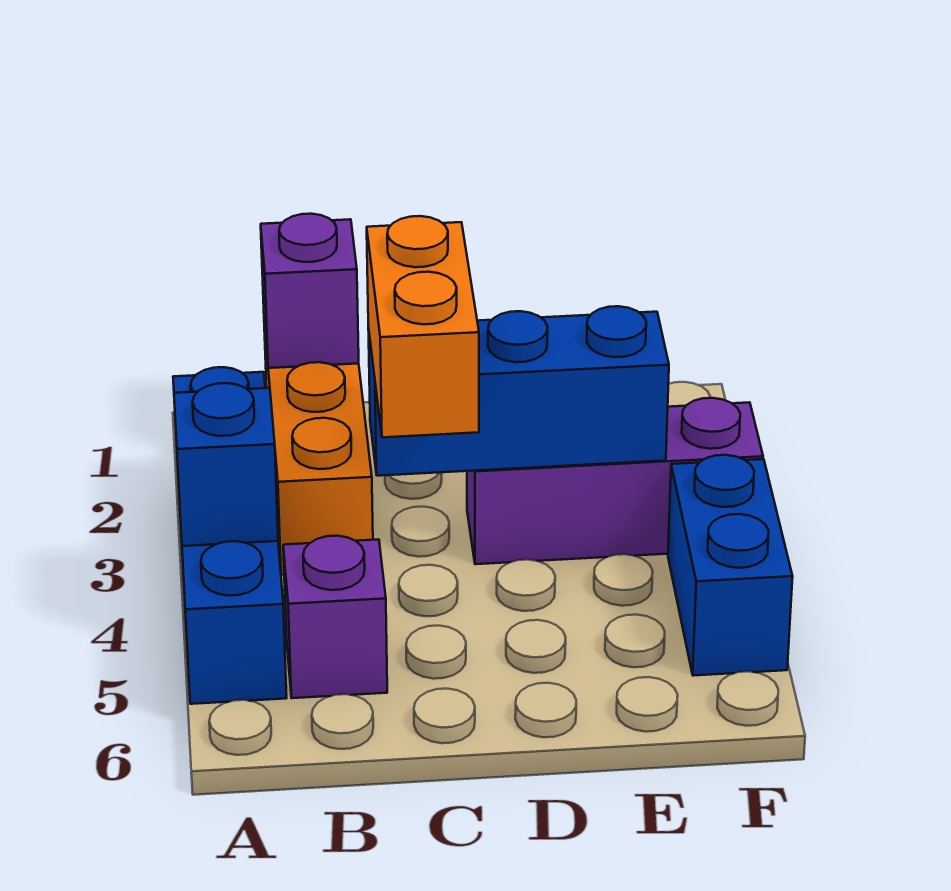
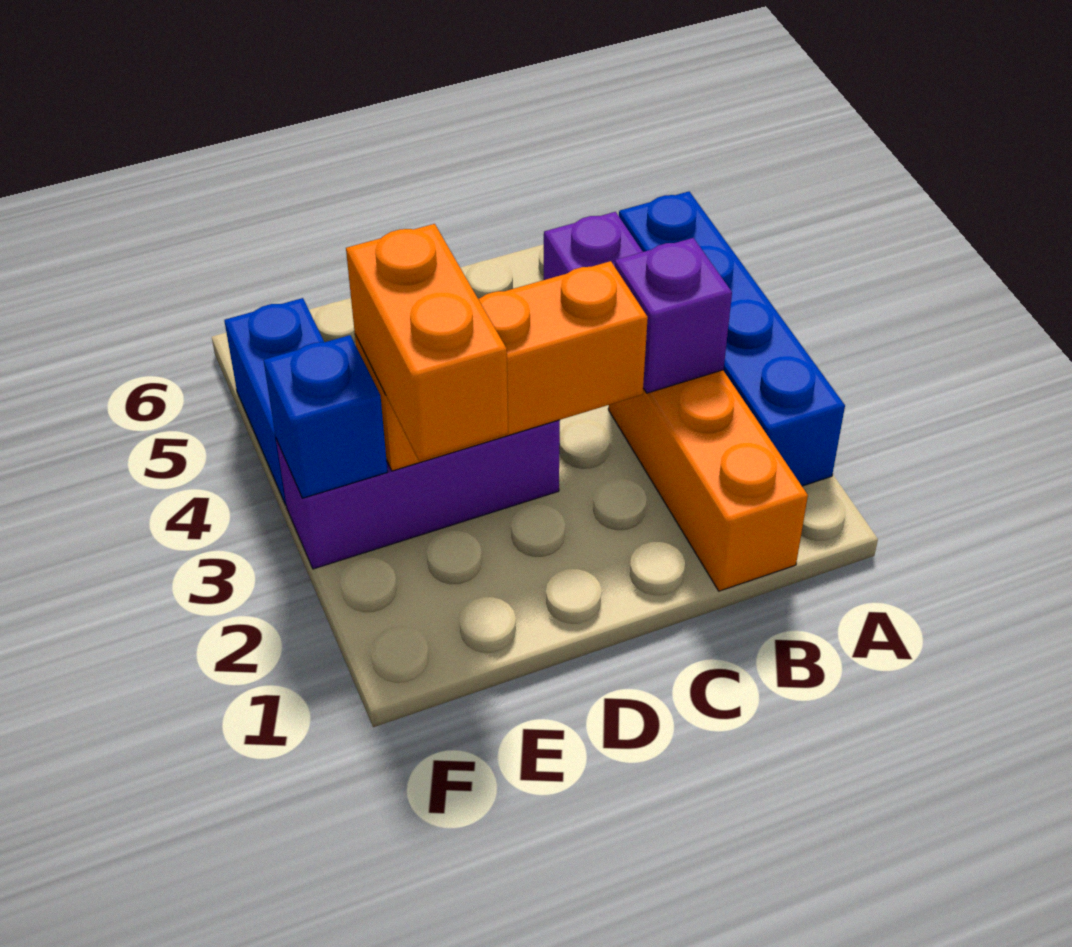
blue brick A4 level 2 -> blue brick F3 level 2
purple brick B1 level 2 -> purple brick B3 level 2
blue brick C3:E3 level 2 -> orange brick C3:E3 level 2
orange brick C3:C4 level 3 -> orange brick E2:E3 level 3

